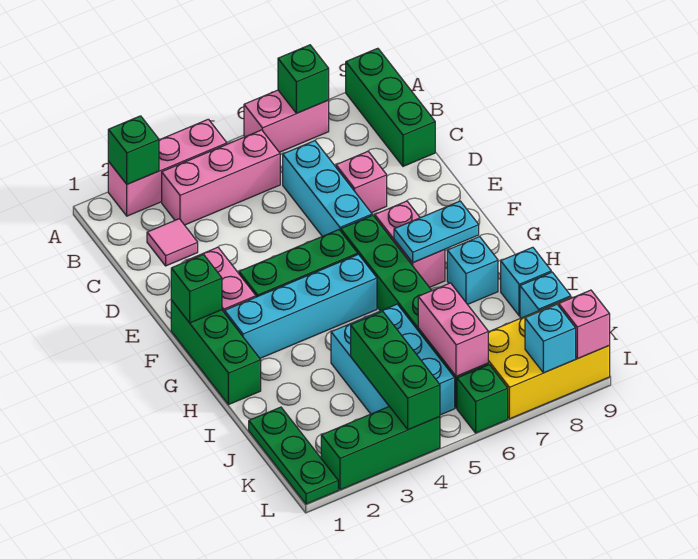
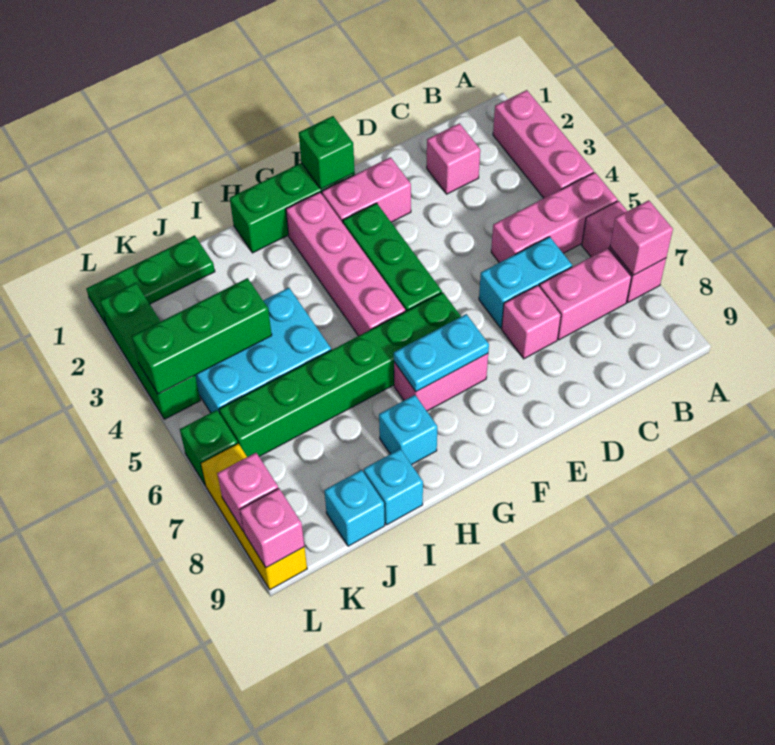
green brick A2 level 2 -> none
green brick A7 level 2 -> pink brick A7 level 2
green brick A9:C9 level 1 -> none
pink brick B3:B5 level 1 -> pink brick A5:C5 level 1
pink tile C2 level 1 -> pink brick C2 level 1
cyan brick C6:E6 level 1 -> cyan brick C6:D6 level 1
cyan brick G2:G5 level 1 -> pink brick G2:G5 level 1
cyan plate G7:G8 level 2 -> cyan plate F7:G7 level 2
pink brick J6:K6 level 2 -> pink brick B7:C7 level 1
yellow brick K7:L9 level 1 -> yellow brick L7:L9 level 1
cyan brick L8 level 2 -> pink brick L8 level 2

